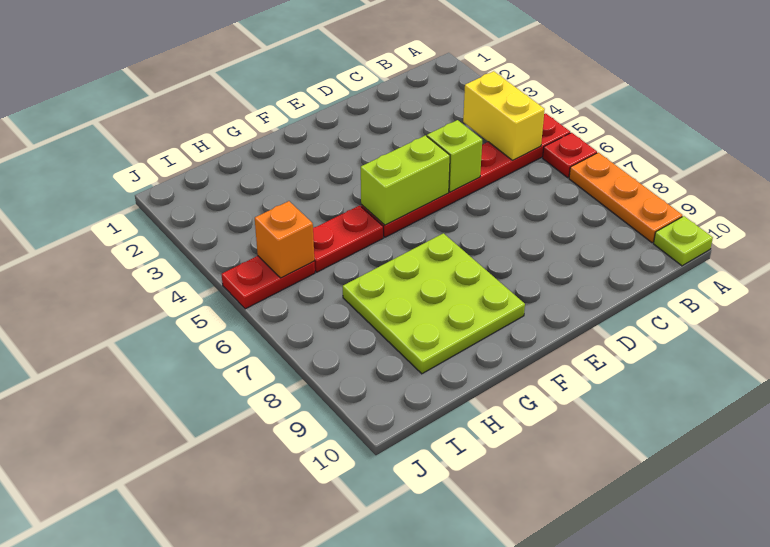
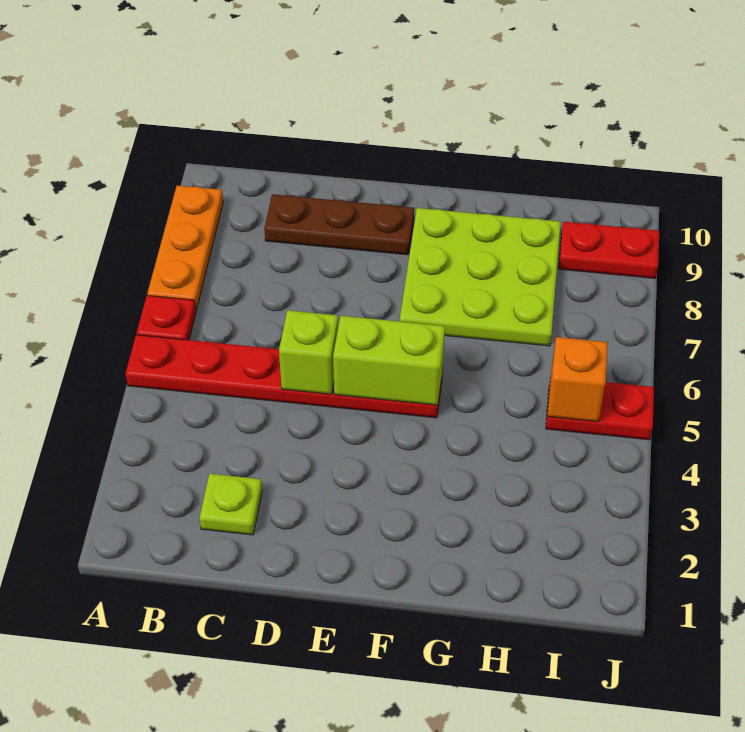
lime plate A10 level 1 -> lime plate C2 level 1
yellow brick B4:B5 level 2 -> none
none -> brown plate C9:E9 level 1
red plate G5:H5 level 1 -> red plate I9:J9 level 1

